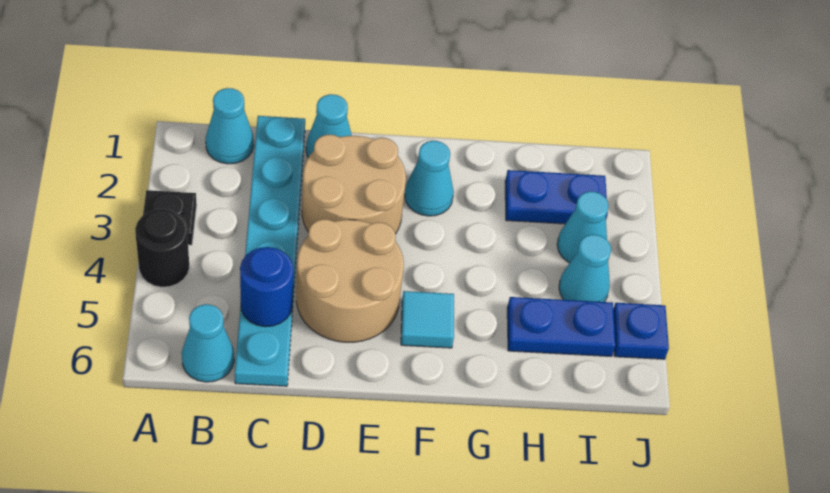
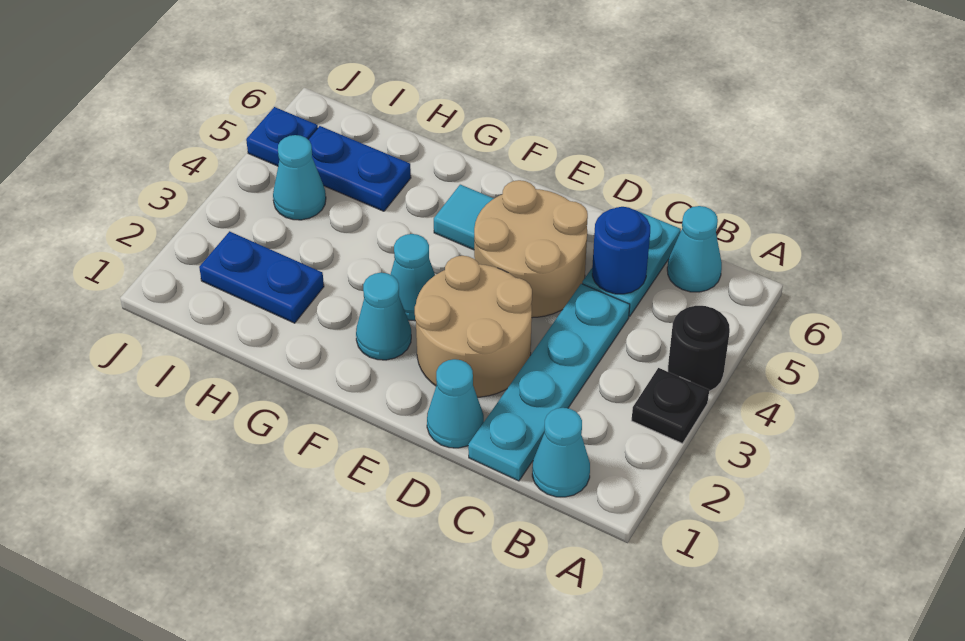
cyan cone I3 level 1 -> cyan cone F3 level 1

